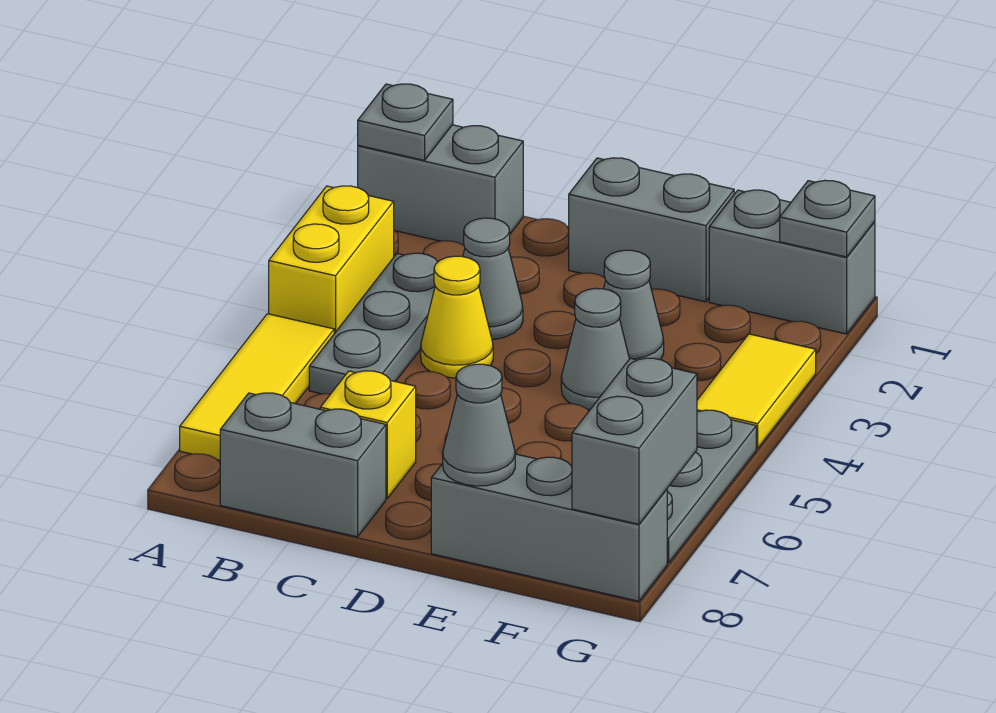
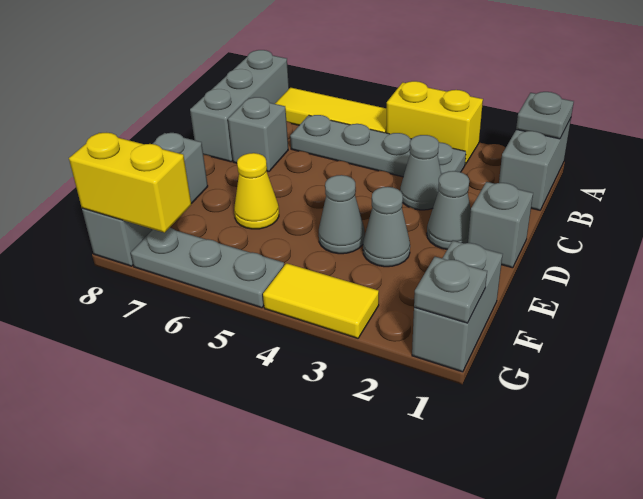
grey plate B3:B5 level 1 -> grey plate B3:B6 level 1
grey brick B8:C8 level 1 -> grey brick A8:C8 level 1
yellow cone C4 level 1 -> yellow cone E6 level 1
yellow brick C7 level 1 -> grey brick C7 level 1
grey brick D1:E1 level 1 -> grey brick D1 level 1
grey cone E8 level 2 -> grey cone D2 level 1
grey brick G7:G8 level 2 -> yellow brick G7:G8 level 2

